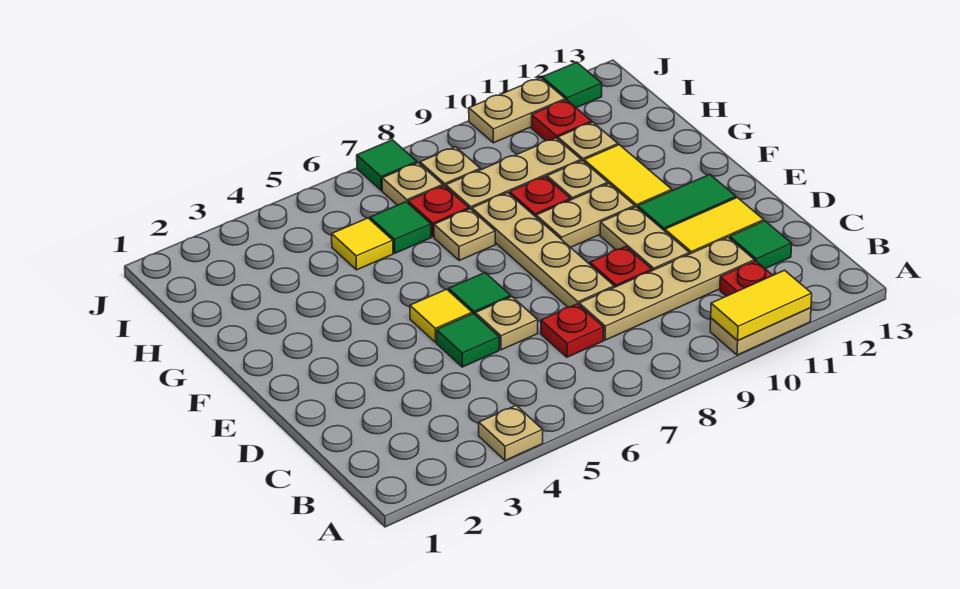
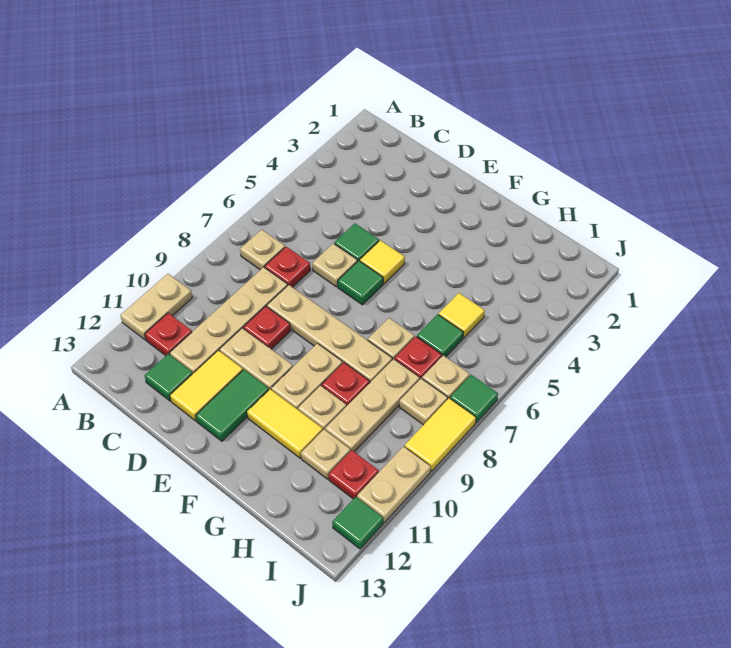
tan plate A4 level 1 -> tan plate B7 level 1
yellow tile A10:A11 level 2 -> yellow tile J8:J9 level 1

